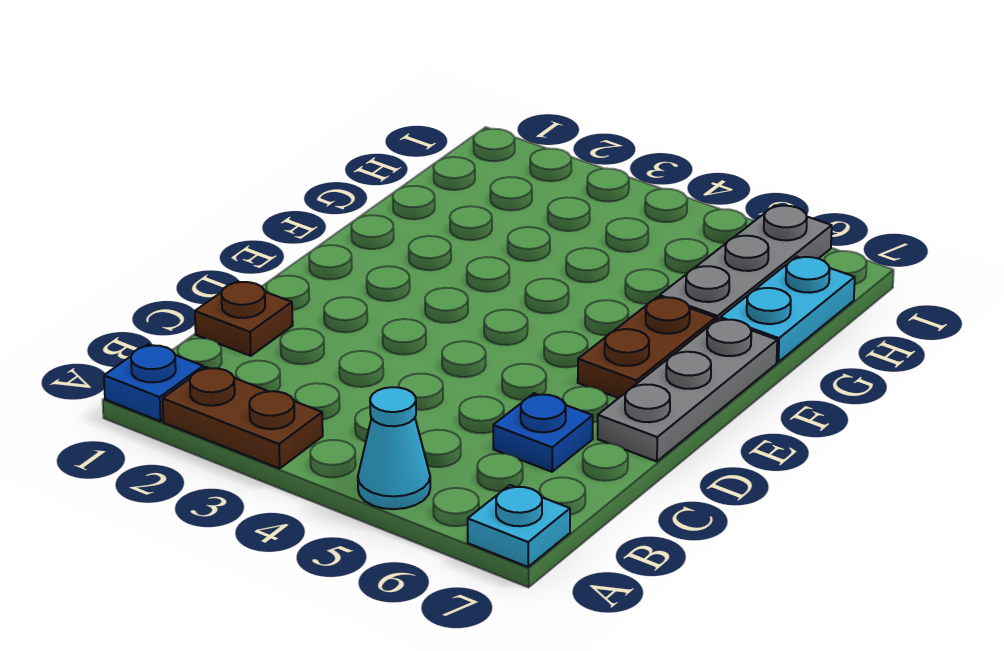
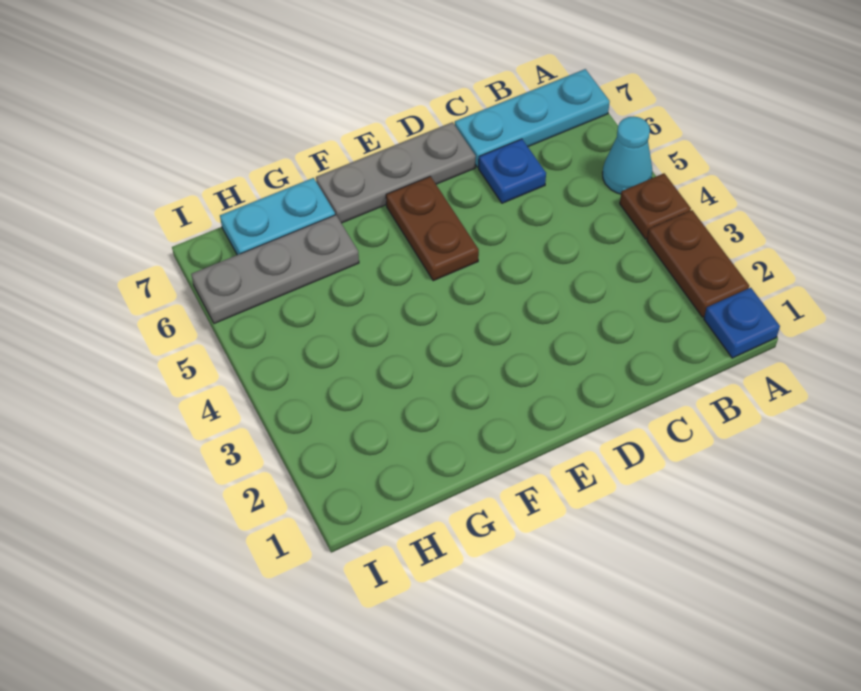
cyan plate A7 level 1 -> cyan plate A7:C7 level 1
brown plate C1 level 1 -> brown plate A4 level 1
brown plate E6:F6 level 1 -> brown plate E5:E6 level 1

